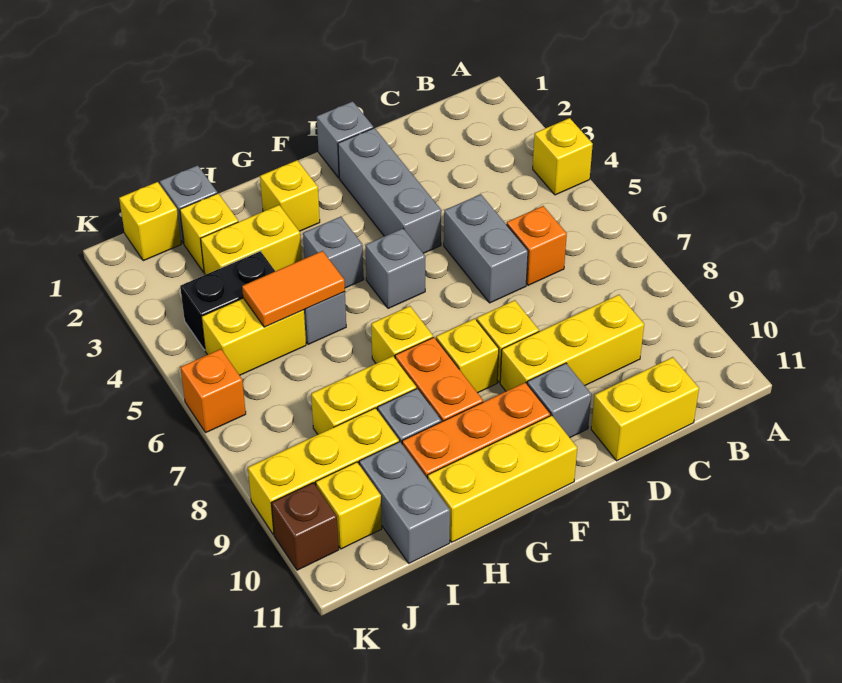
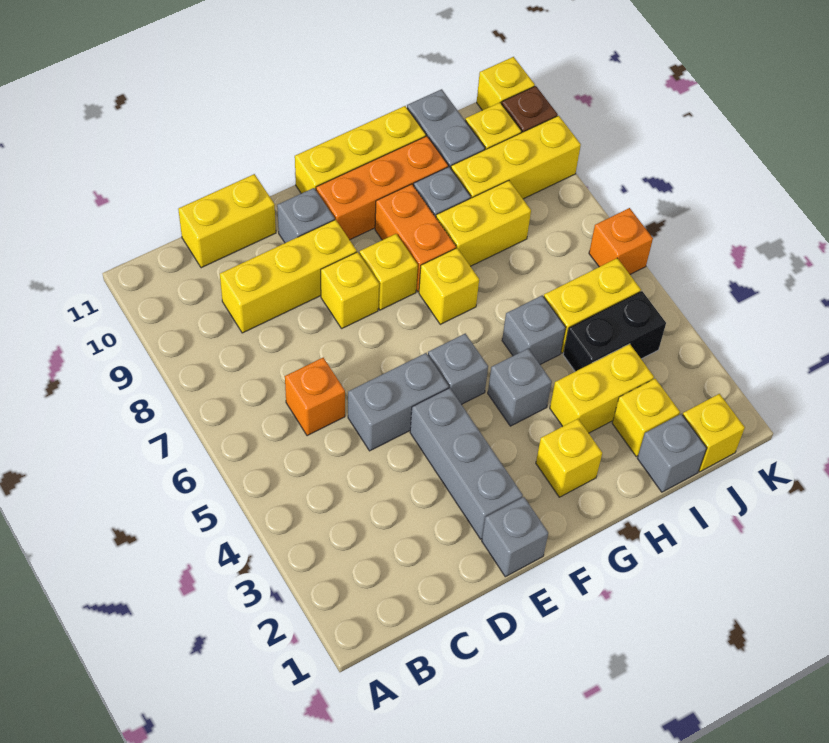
yellow brick A4 level 1 -> yellow brick K11 level 1
grey brick D5:D6 level 1 -> grey brick D5:E5 level 1
orange tile H5:I5 level 2 -> none

